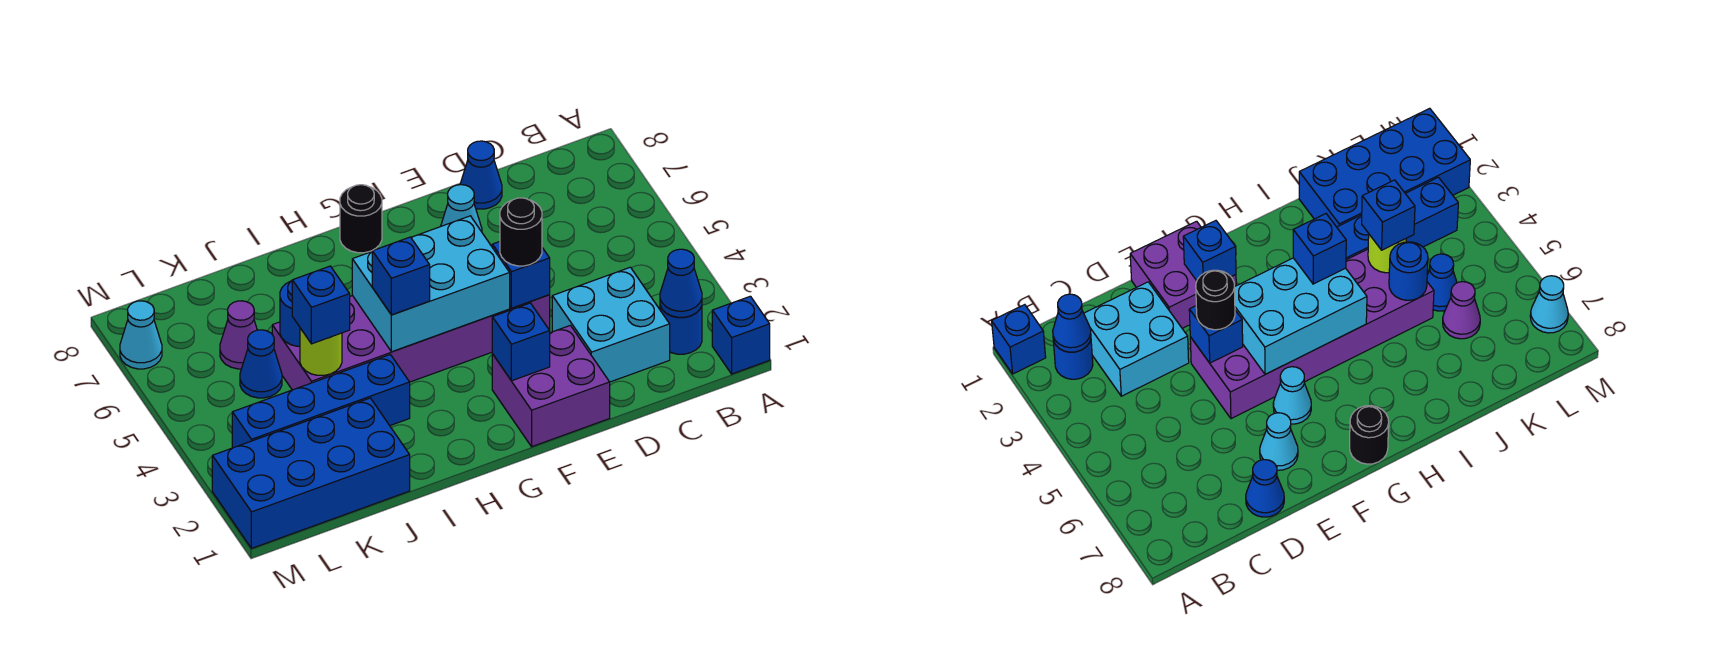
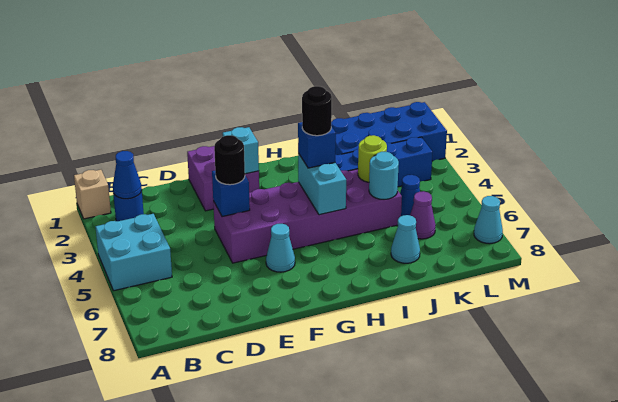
blue brick A1 level 1 -> tan brick A1 level 1
cyan brick C2:D3 level 1 -> cyan brick A4:B5 level 1
blue cone D8 level 1 -> none
cyan cone E7 level 1 -> cyan cone J7 level 1
blue brick F2 level 2 -> cyan brick F2 level 2
cyan brick F4:H5 level 2 -> cyan brick H4:H5 level 2
black round brick G8 level 1 -> black round brick H4 level 4
blue brick J4 level 3 -> none
blue round brick J5 level 2 -> cyan round brick J5 level 2

